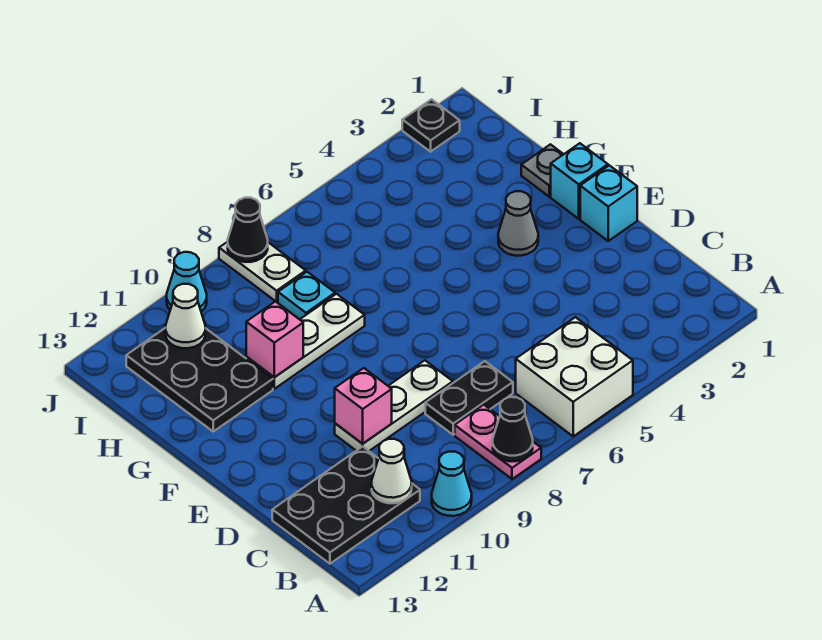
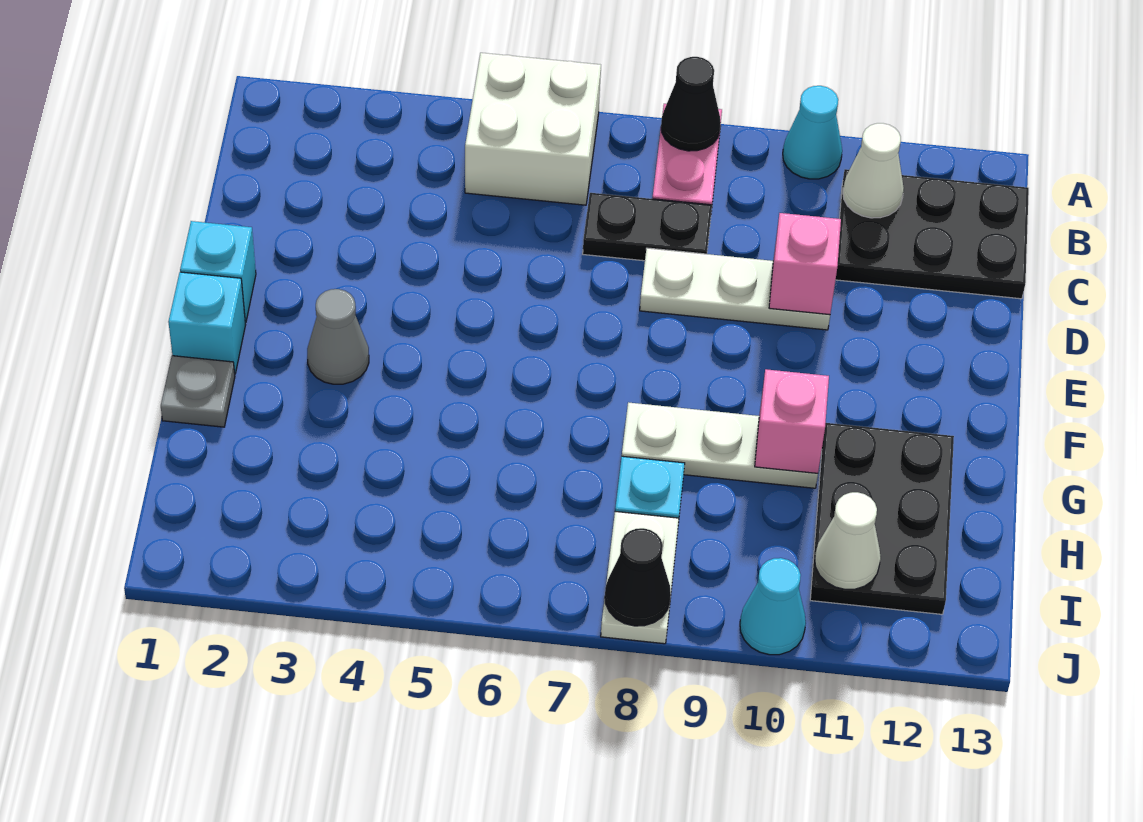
black plate J2 level 1 -> none

